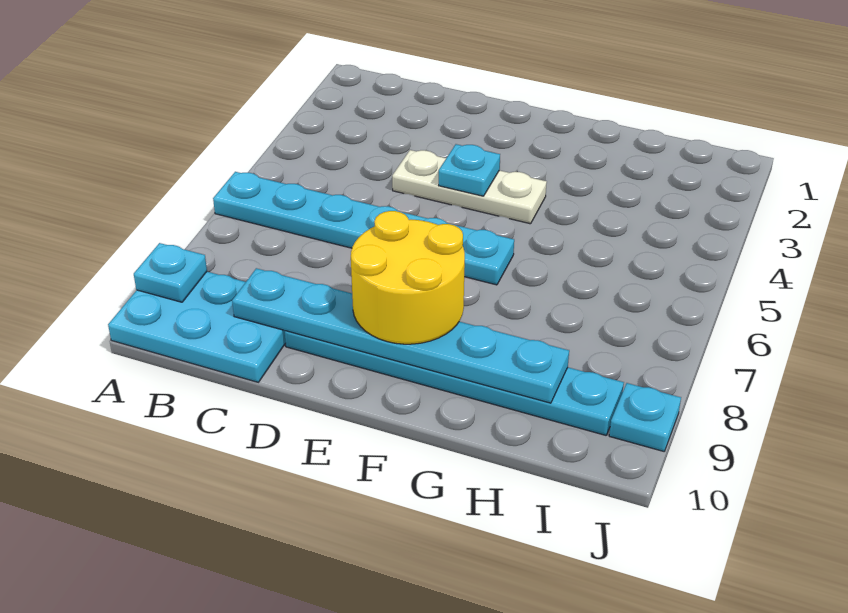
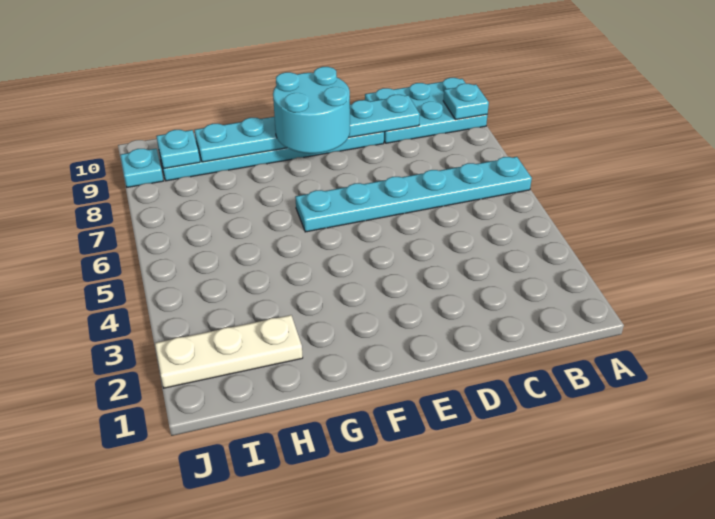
white plate D4:F4 level 1 -> white plate H2:J2 level 1
cyan plate E4 level 2 -> cyan plate I9 level 2
yellow round brick E8:F9 level 3 -> cyan round brick E8:F9 level 3

